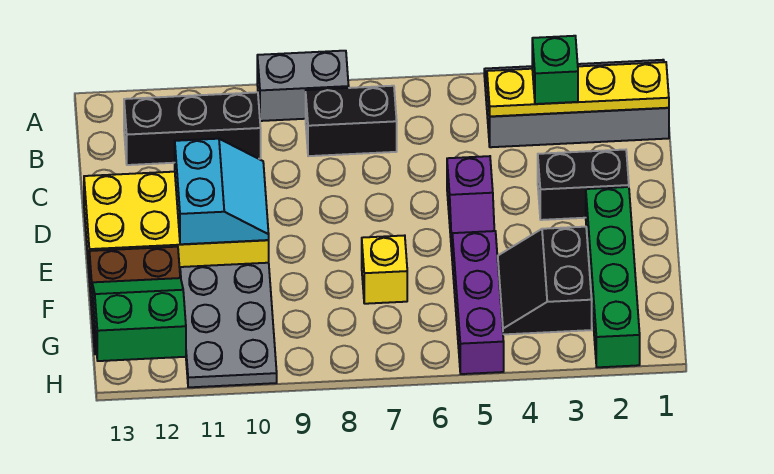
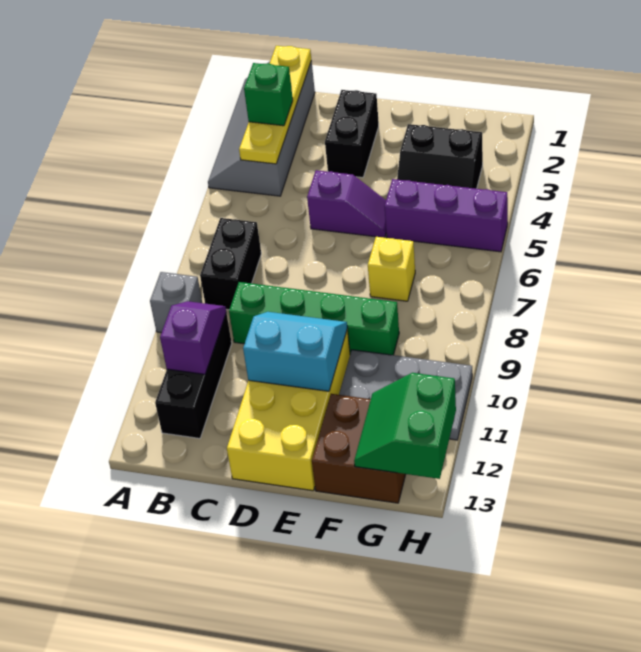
grey brick A8:A9 level 1 -> grey brick A9 level 1
none -> purple slope B10:B11 level 2 top 11
green brick E2:H2 level 1 -> green brick C9:F9 level 1

